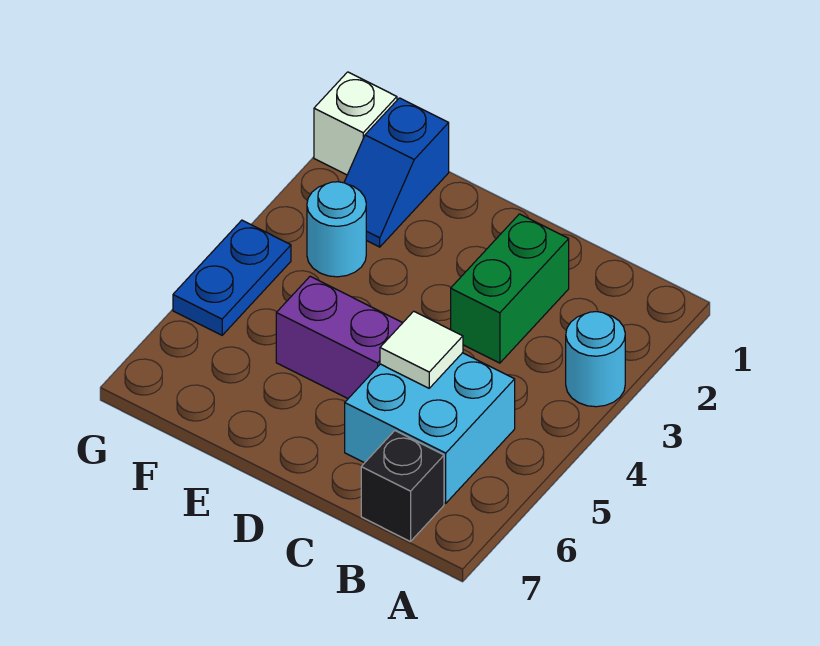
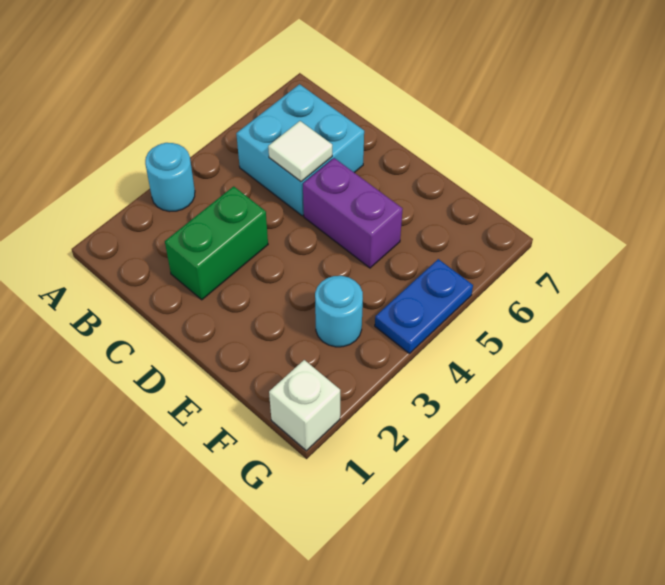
black brick B7 level 1 -> none
blue slope F1:F2 level 1 top 1 -> none

